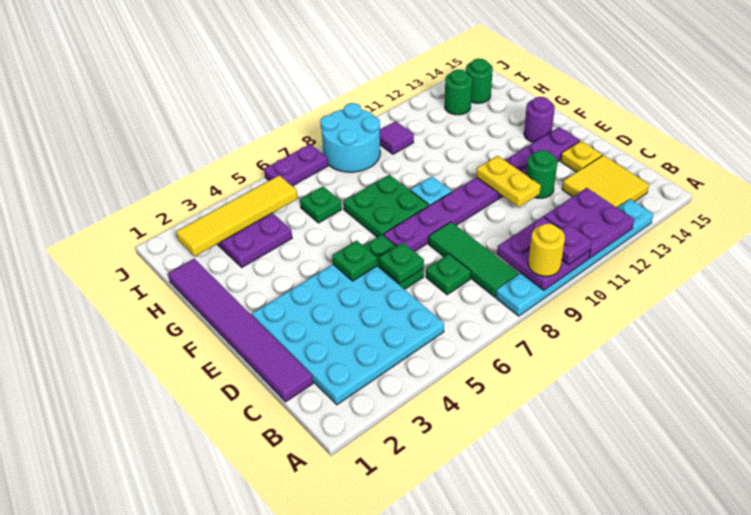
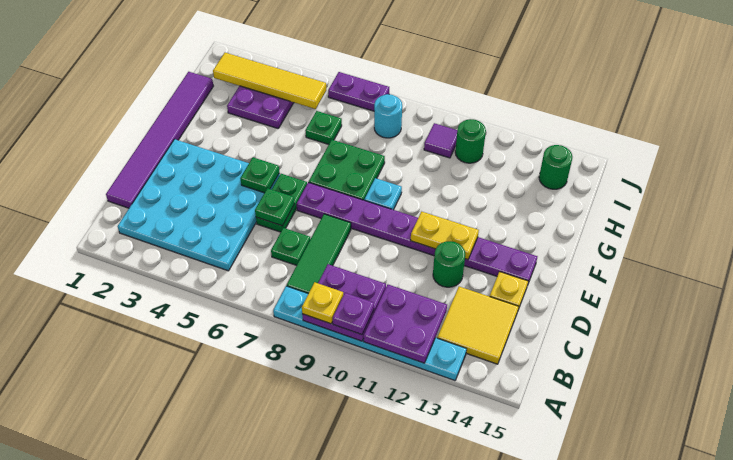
yellow round brick A9 level 3 -> yellow plate A9 level 3
yellow plate D11:E11 level 2 -> yellow plate E11:E12 level 2
purple round brick F14 level 1 -> none
cyan round brick I8:J9 level 1 -> cyan round brick I8 level 1
green round brick I13 level 1 -> green round brick I11 level 1

